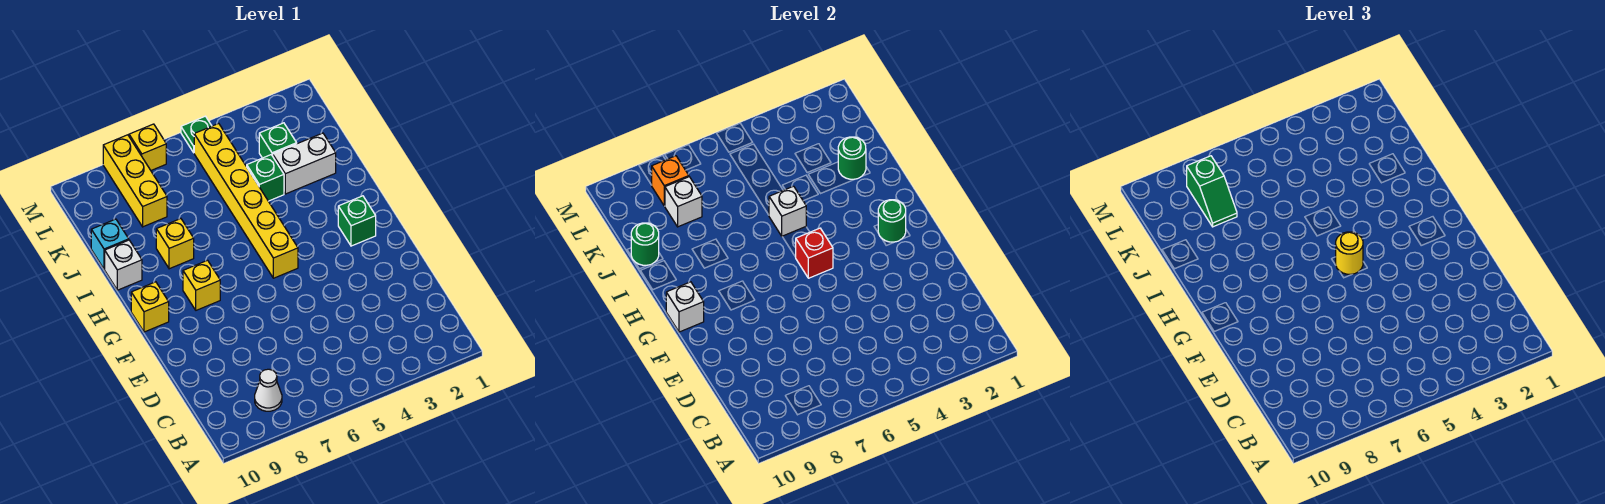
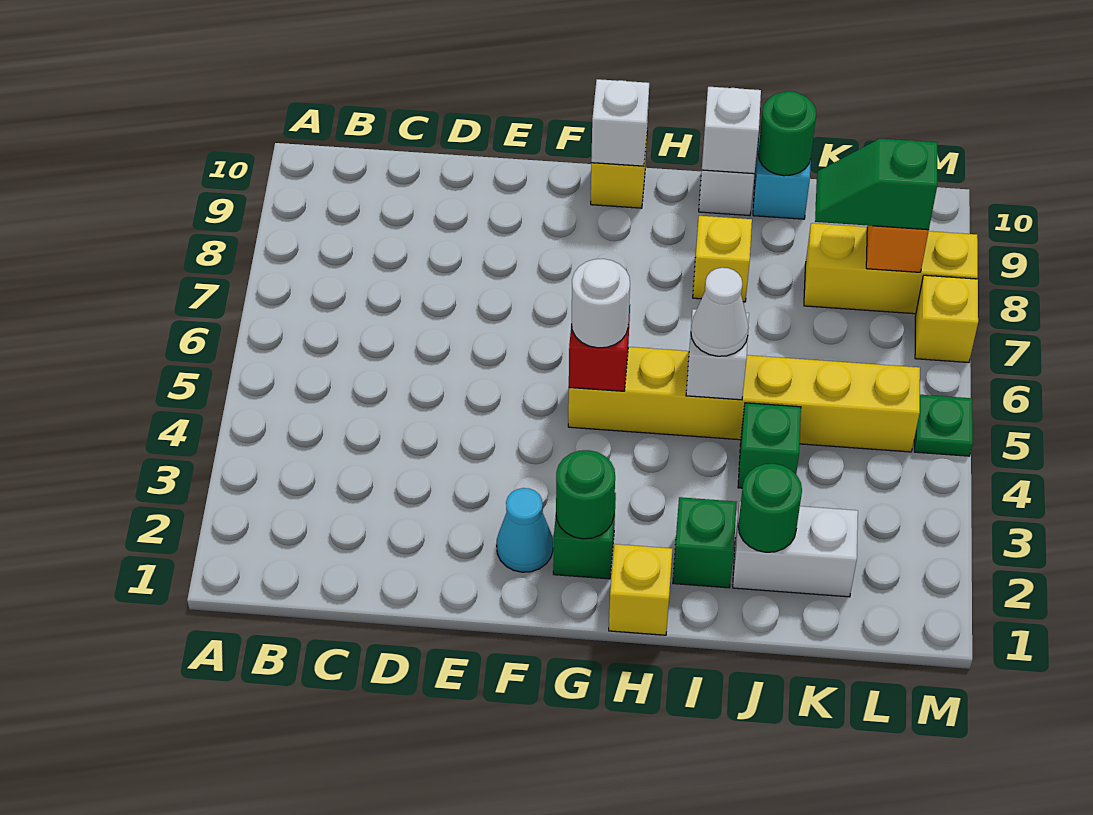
white cone B8 level 1 -> white cone I5 level 3
none -> cyan cone F2 level 1
yellow round brick G5 level 3 -> white round brick G5 level 3
yellow brick G8 level 1 -> yellow brick H1 level 1
white brick J2:J3 level 1 -> white brick J2:K2 level 1
green brick K3 level 1 -> green brick I2 level 1
white brick K8 level 2 -> white brick I10 level 2

